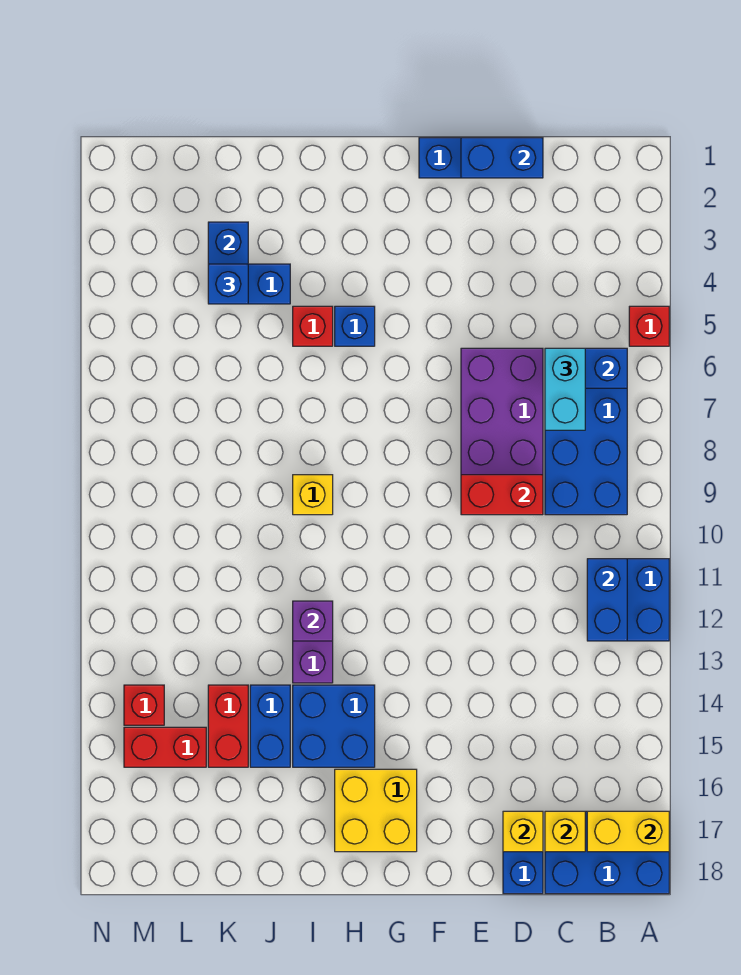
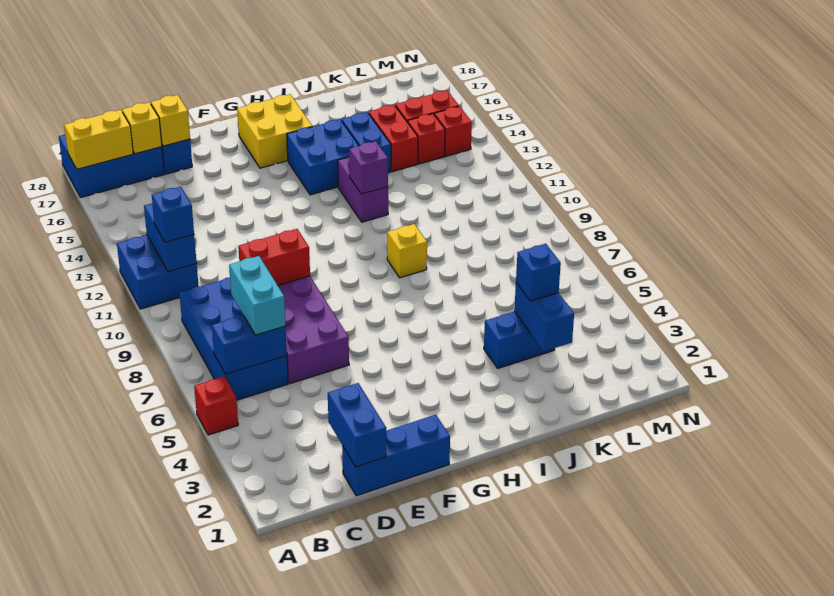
blue brick D1:E1 level 2 -> blue brick D1:D2 level 2
blue brick H5 level 1 -> blue brick B11 level 3
red brick I5 level 1 -> red brick L14 level 1

